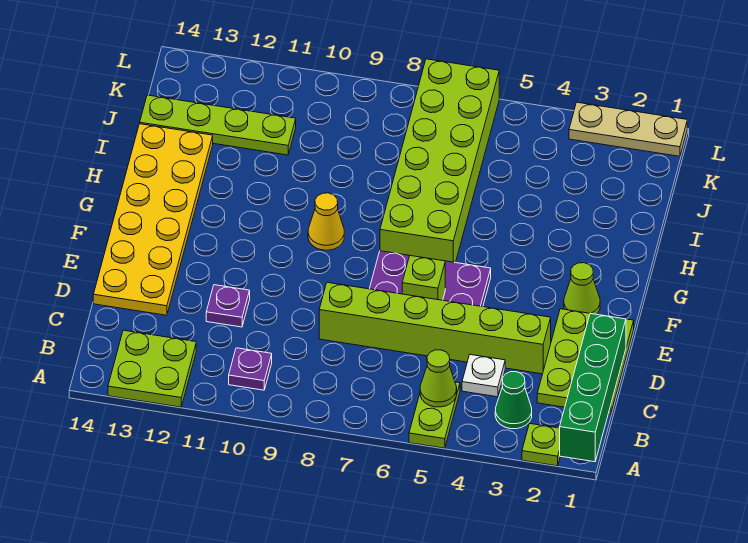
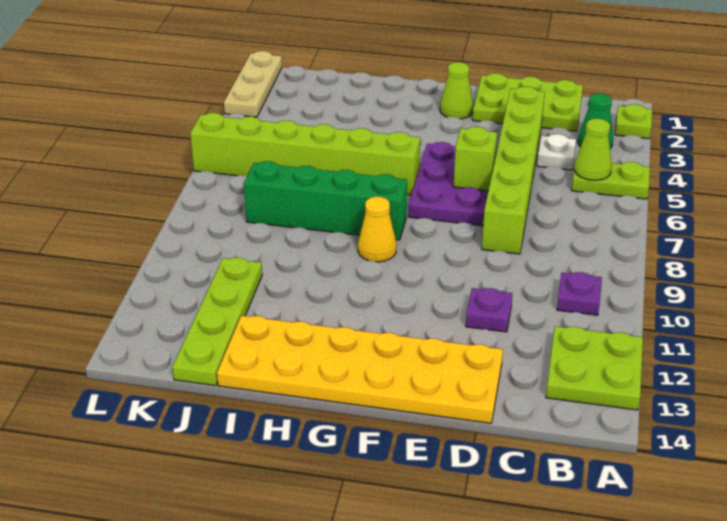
green brick A1:D1 level 2 -> green brick G8:J8 level 1
lime brick G6:L7 level 1 -> lime brick G6:L6 level 1

